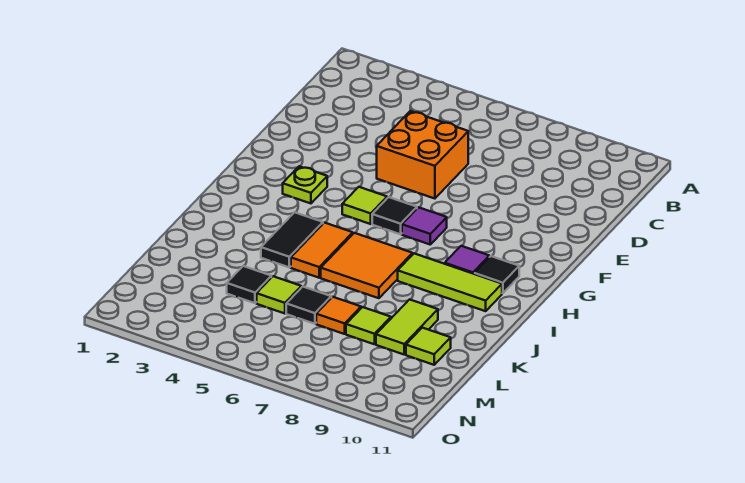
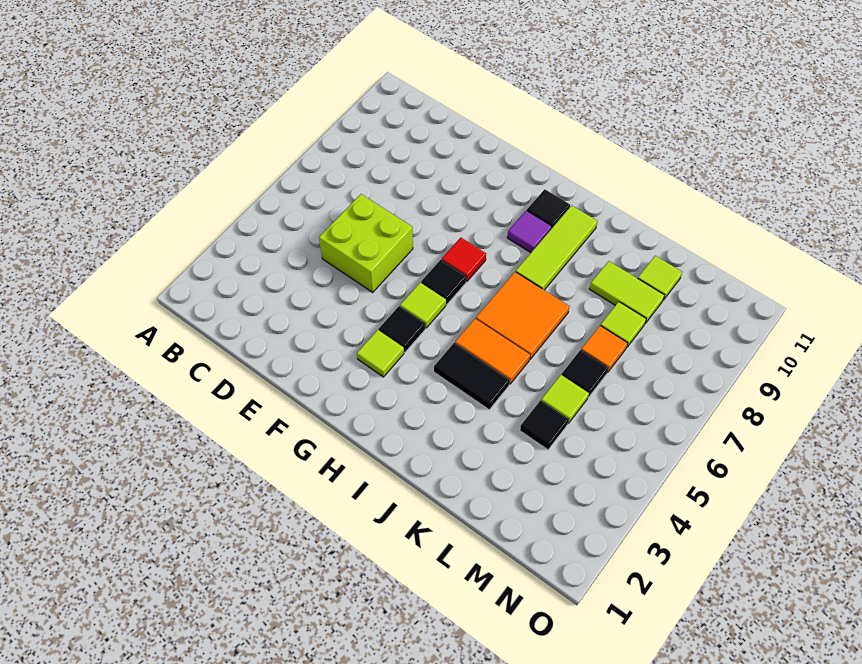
orange brick D5:E6 level 1 -> lime brick D5:E6 level 1
lime plate G3 level 1 -> lime tile G3 level 1
none -> black tile G4 level 1
purple tile G7 level 1 -> red tile G7 level 1

